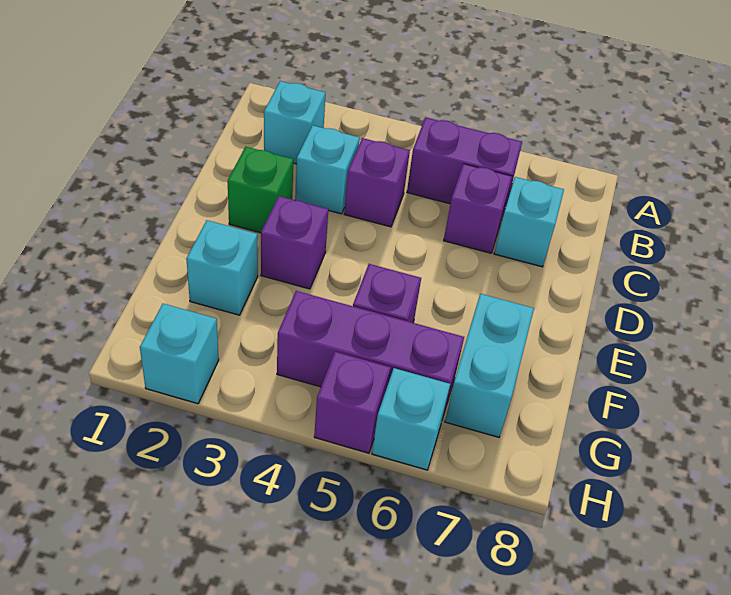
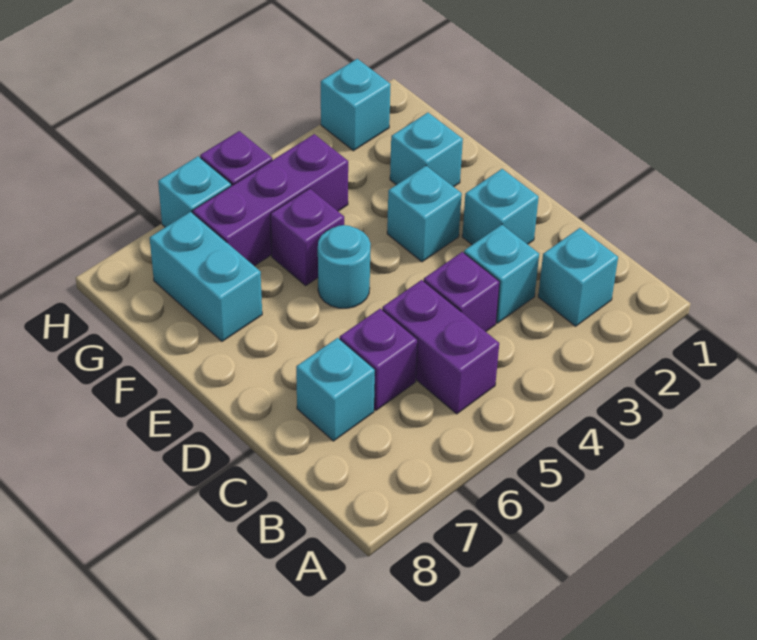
purple brick B5:B6 level 1 -> purple brick B5:C5 level 1
green brick D2 level 1 -> cyan brick D2 level 1
purple brick E3 level 1 -> cyan brick E3 level 1
none -> cyan round brick E5 level 1

